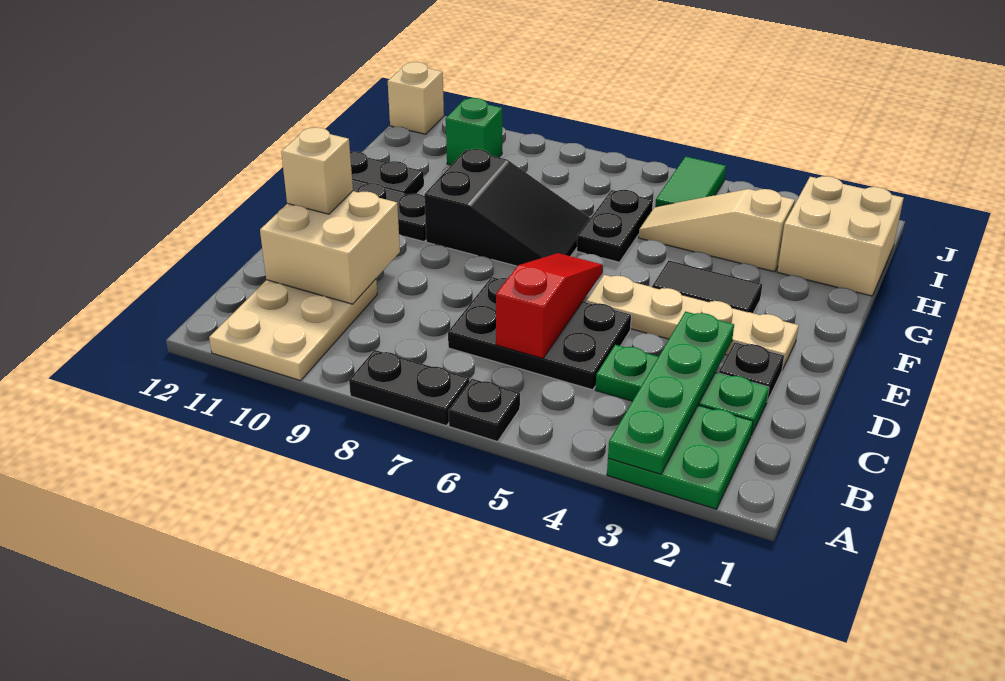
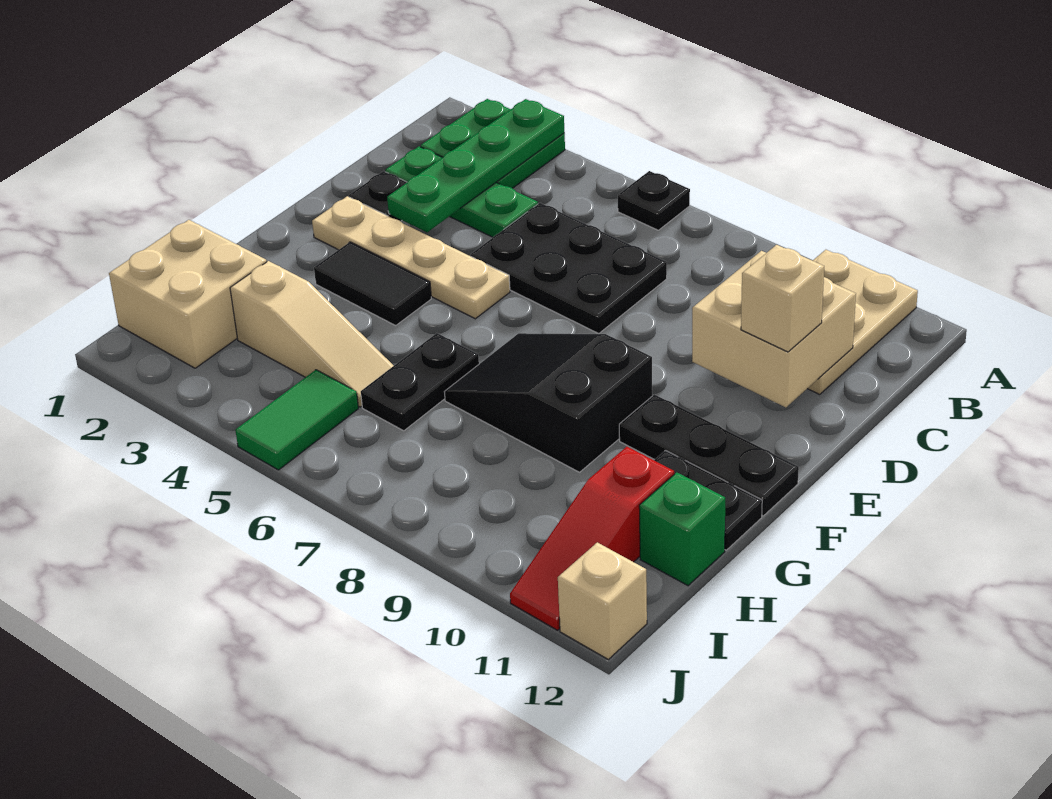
black plate A7:A8 level 1 -> none
red slope C6:E6 level 2 top C -> red slope H11:J11 level 1 top H
green brick I10 level 1 -> green brick H12 level 1

